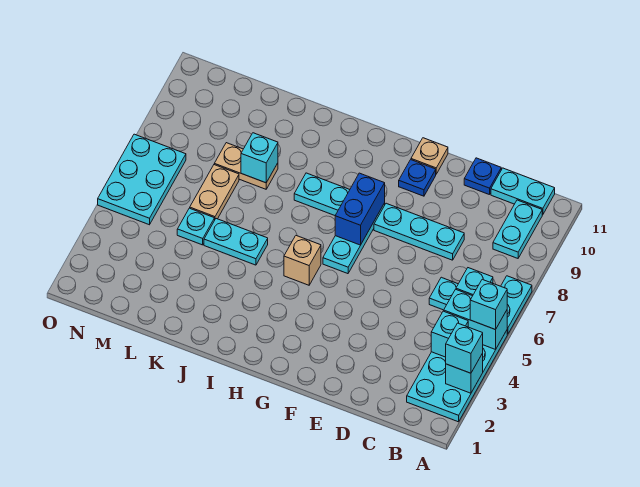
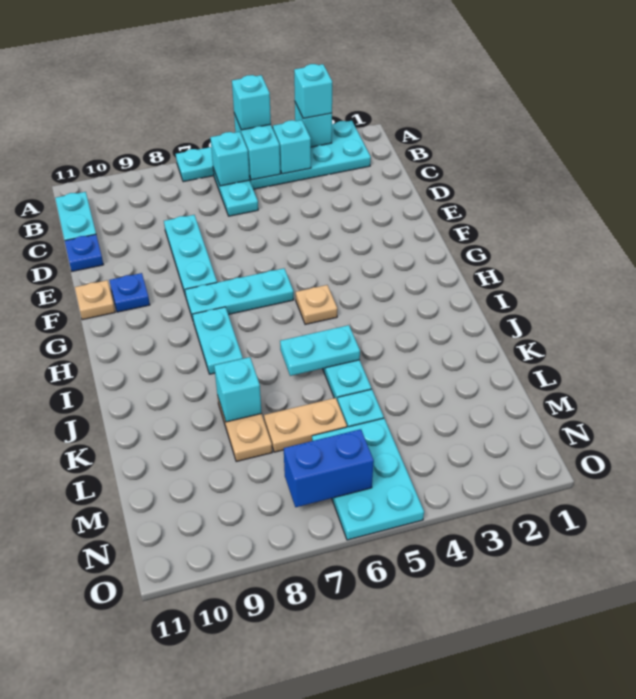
cyan plate B9:B10 level 1 -> cyan plate J5:J6 level 2
blue brick G7:G8 level 2 -> blue brick N6:N7 level 2
tan brick H5 level 1 -> tan plate H5 level 1
cyan plate N5:O7 level 1 -> cyan plate M5:O6 level 1

